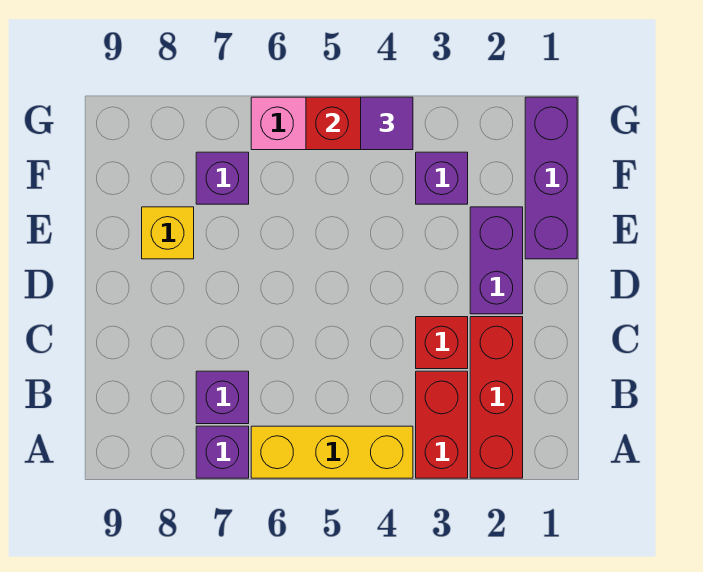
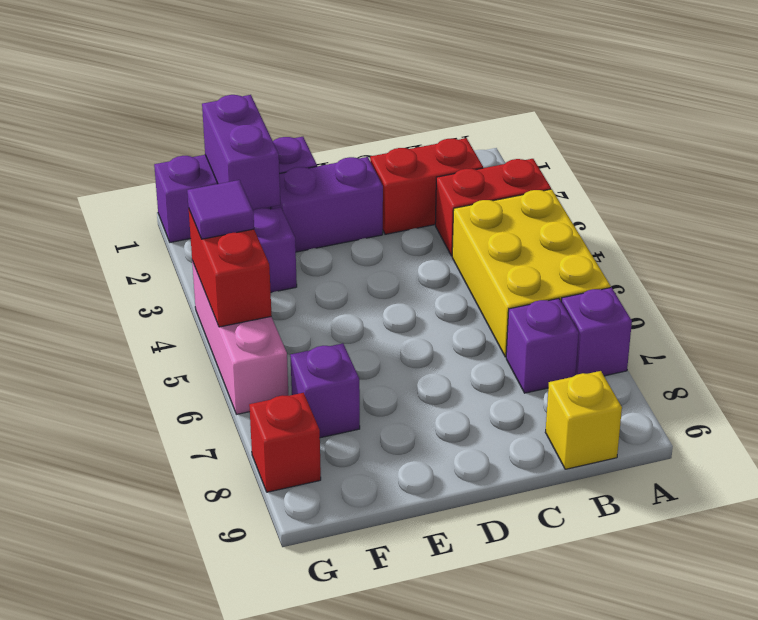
red brick A2:C2 level 1 -> red brick B2:C2 level 1
yellow brick A4:A6 level 1 -> yellow brick A4:B6 level 1
red brick C3 level 1 -> red brick G8 level 1
yellow brick E8 level 1 -> yellow brick B9 level 1
none -> purple brick F1:F2 level 2

